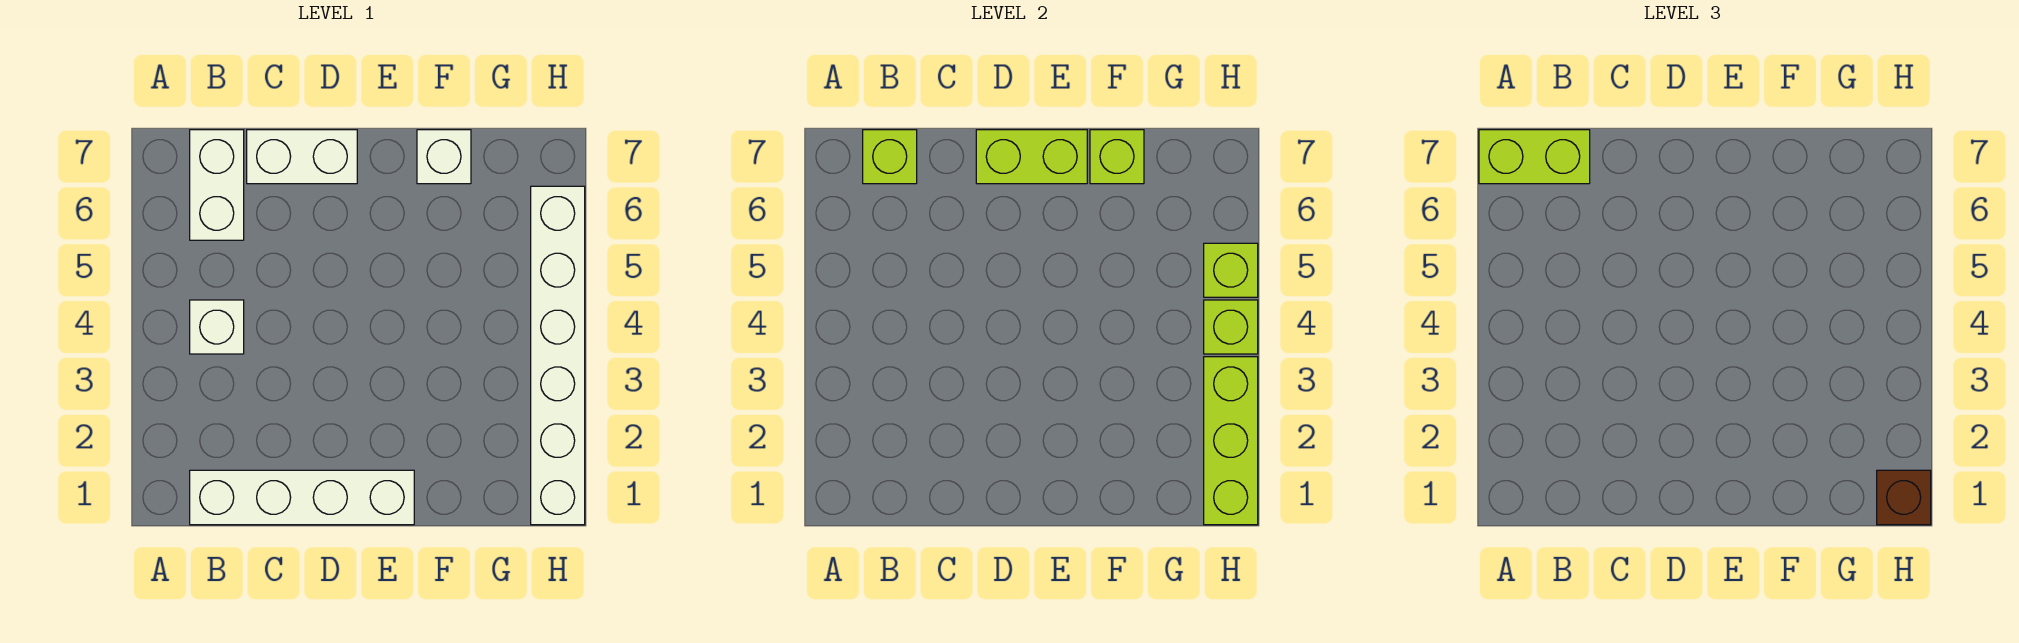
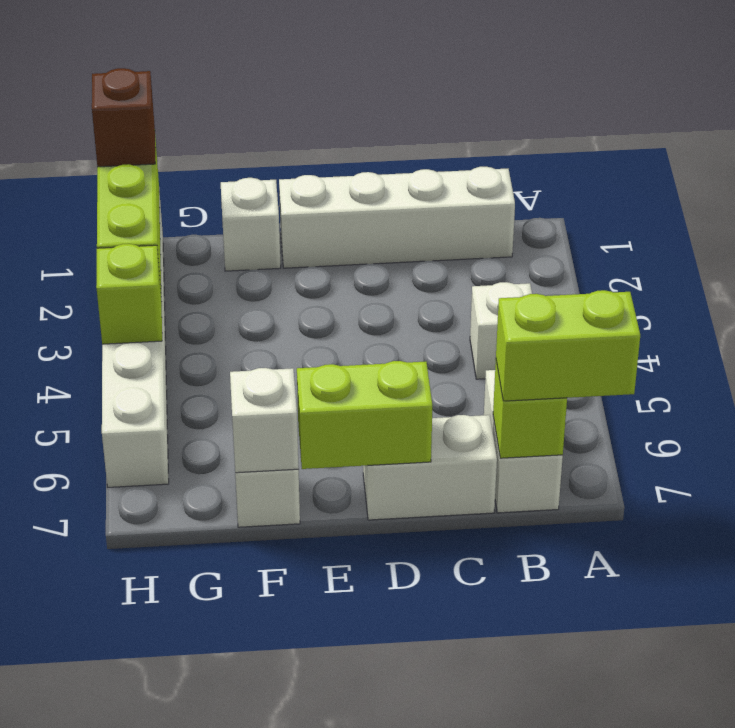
none -> white brick F1 level 1
lime brick F7 level 2 -> white brick F7 level 2
lime brick H5 level 2 -> none

